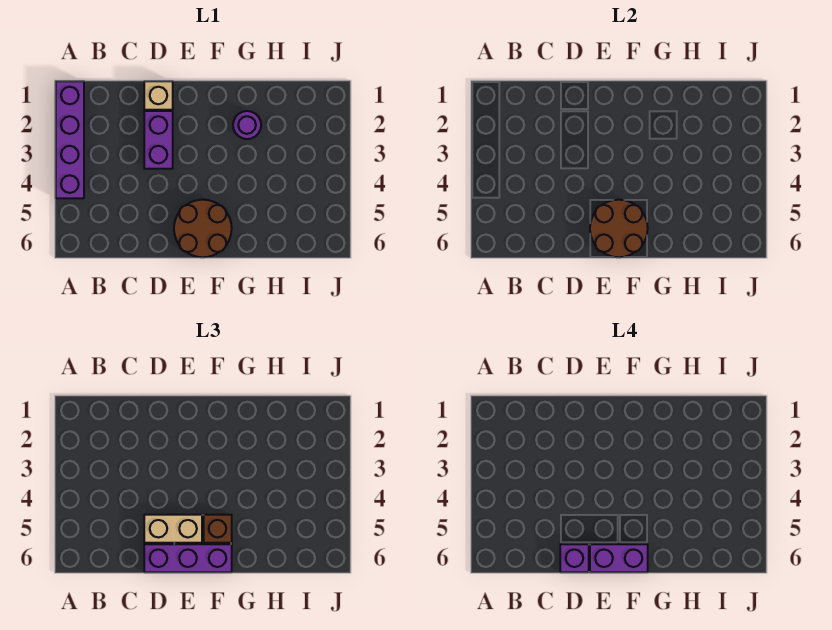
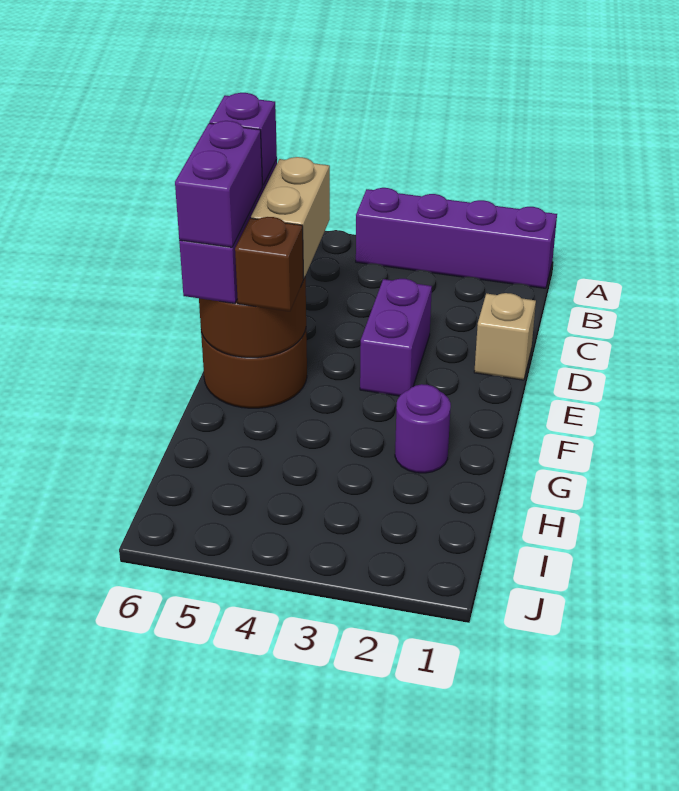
purple brick D2:D3 level 1 -> purple brick D3:E3 level 1

